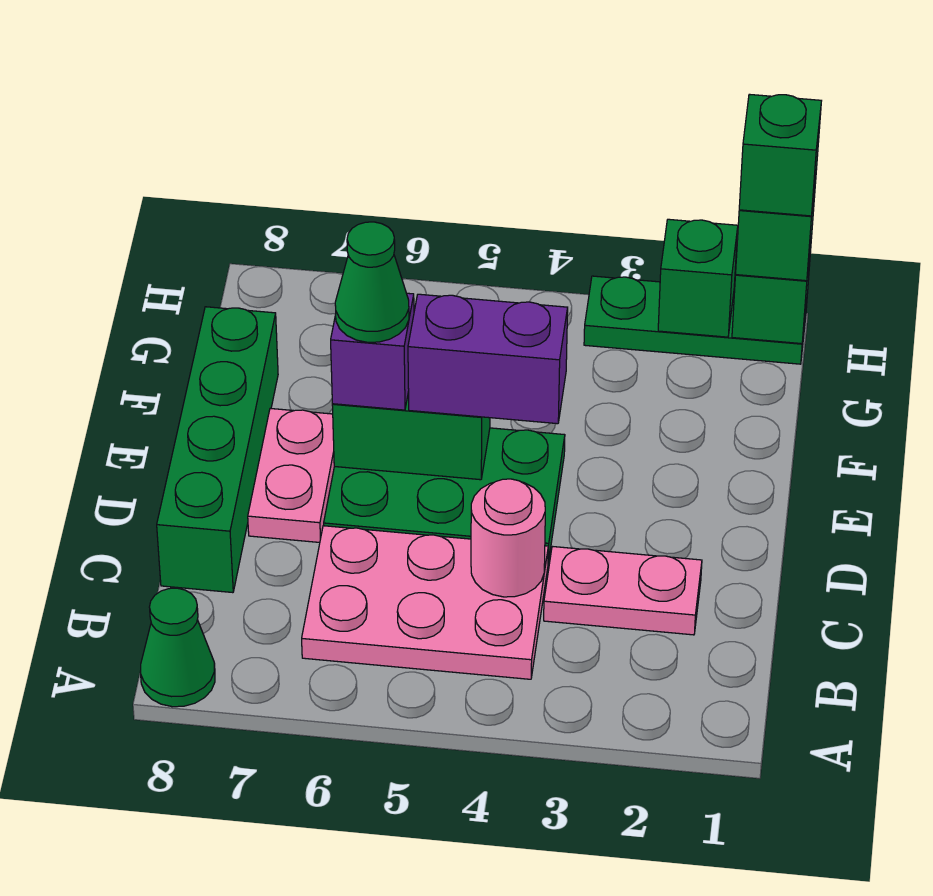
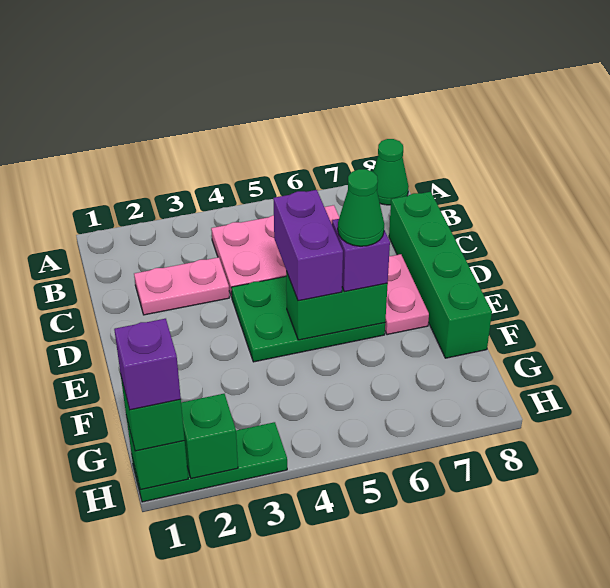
pink round brick C4 level 2 -> none
purple brick E4:E5 level 3 -> purple brick D5:E5 level 3
green brick H1 level 4 -> purple brick H1 level 4

